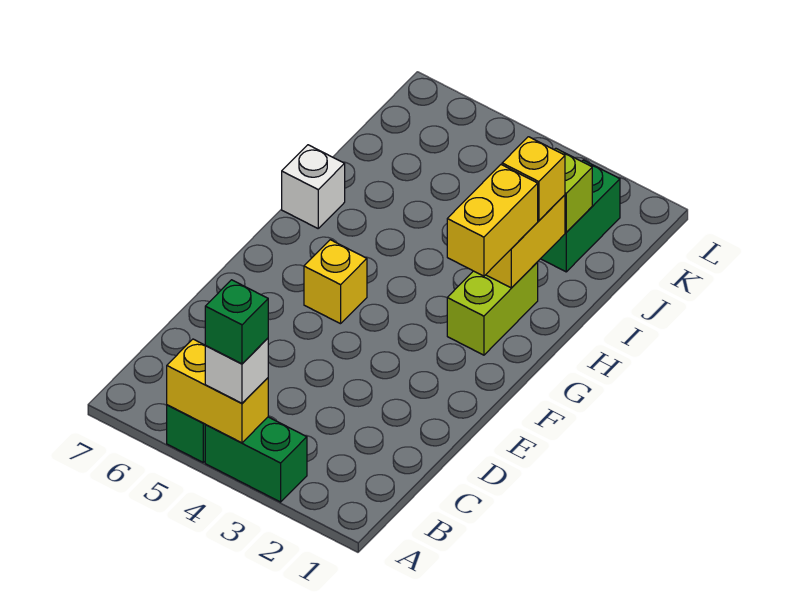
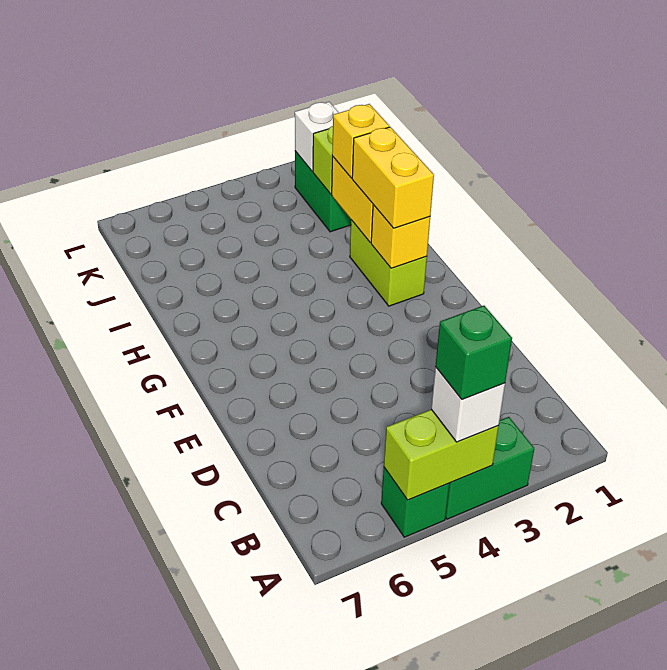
yellow brick A4:A5 level 2 -> lime brick A4:A5 level 2
yellow brick F5 level 1 -> yellow brick G2 level 2
white brick H7 level 1 -> white brick K2 level 2

